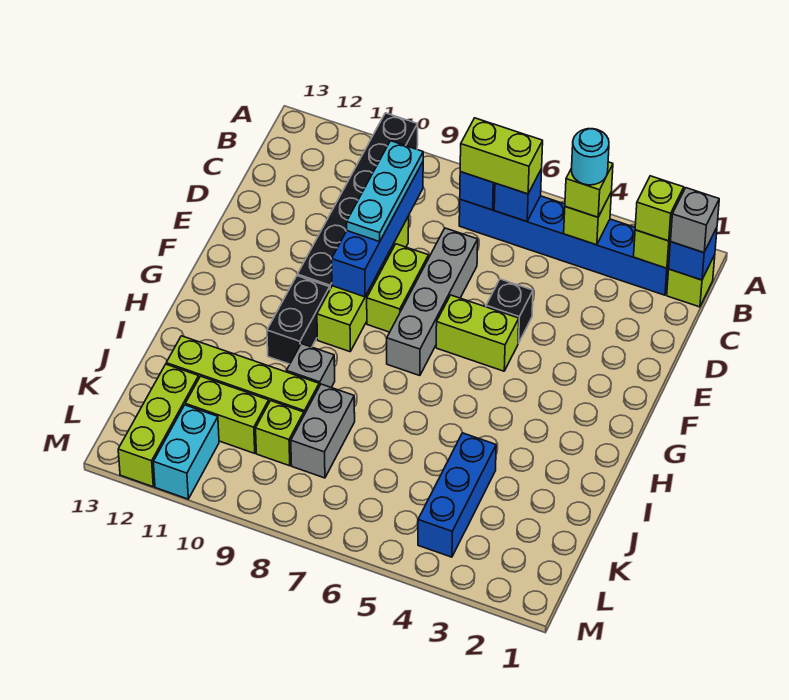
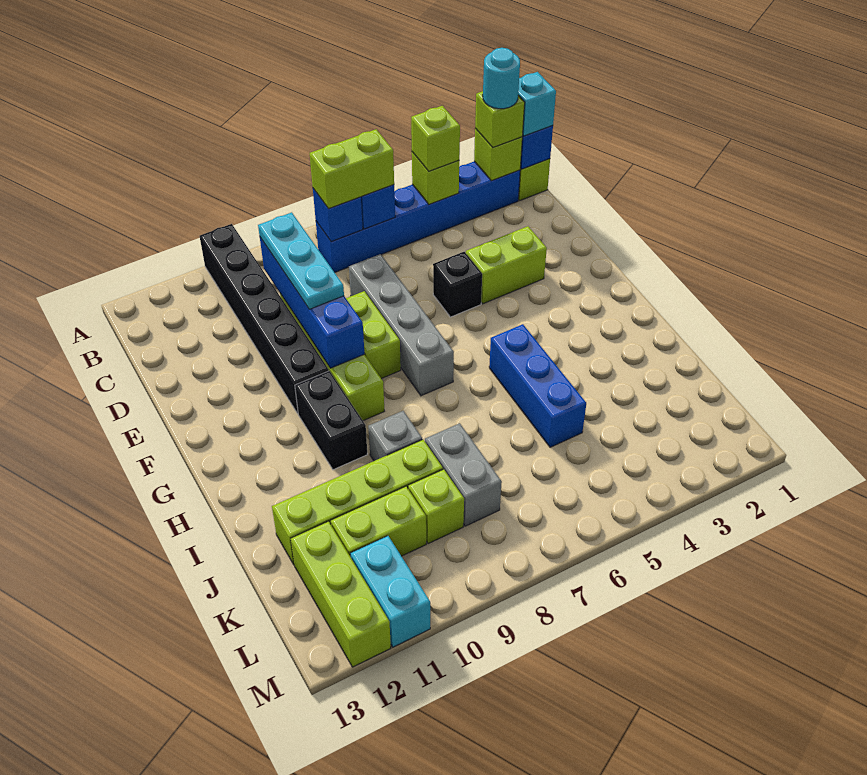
grey brick B1 level 3 -> cyan brick B1 level 3
cyan round brick B4 level 4 -> cyan round brick B2 level 4
lime brick F5:F6 level 1 -> lime brick E3:E4 level 1
blue brick J4:L4 level 1 -> blue brick H5:J5 level 1

